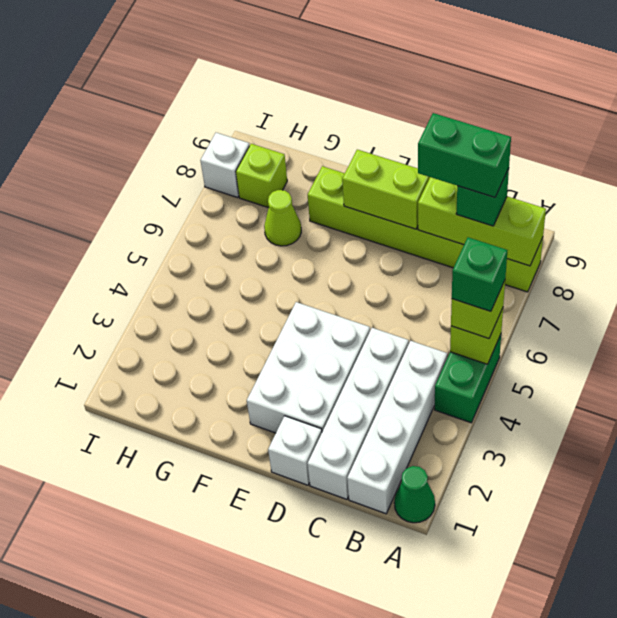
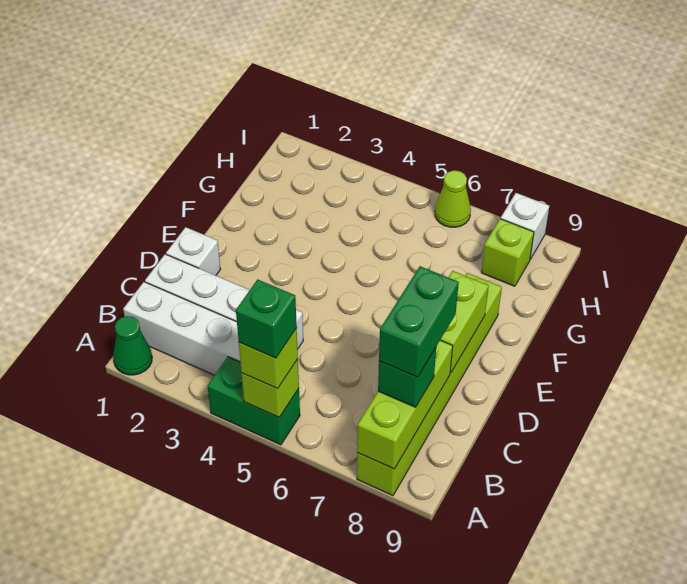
white brick D2:E4 level 1 -> none
lime cone G7 level 1 -> lime cone I6 level 1

